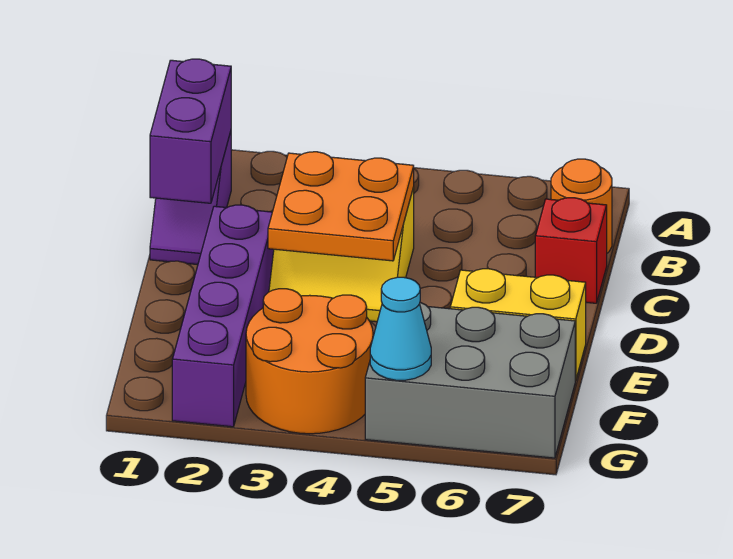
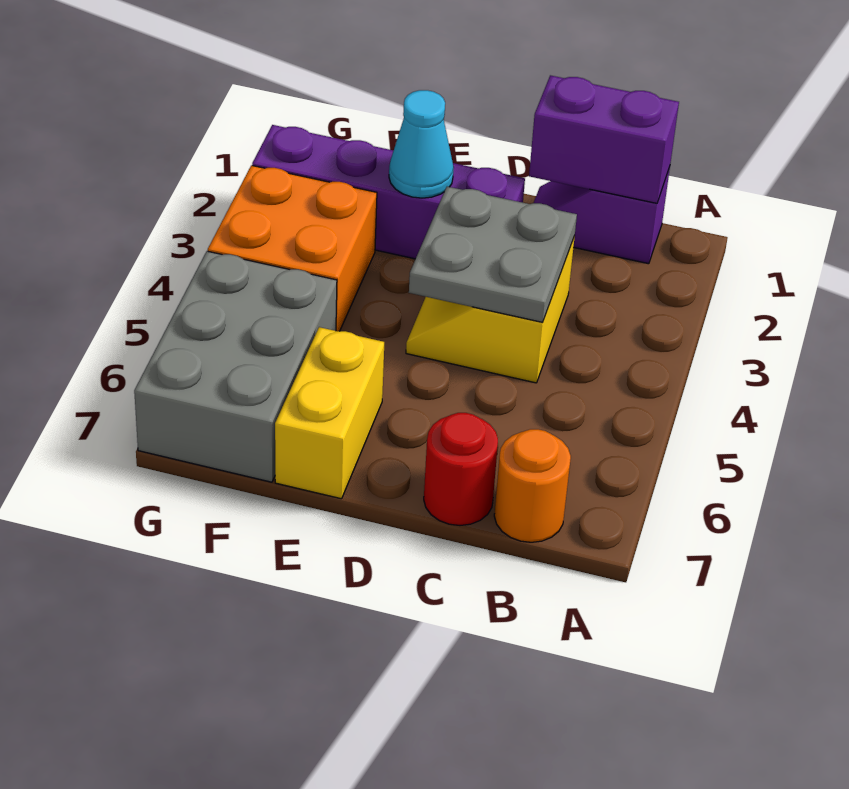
orange plate C3:D4 level 2 -> grey plate C3:D4 level 2
red brick C7 level 1 -> red round brick C7 level 1
orange round brick F3:G4 level 1 -> orange brick F3:G4 level 1
cyan cone G5 level 2 -> cyan cone E2 level 2

